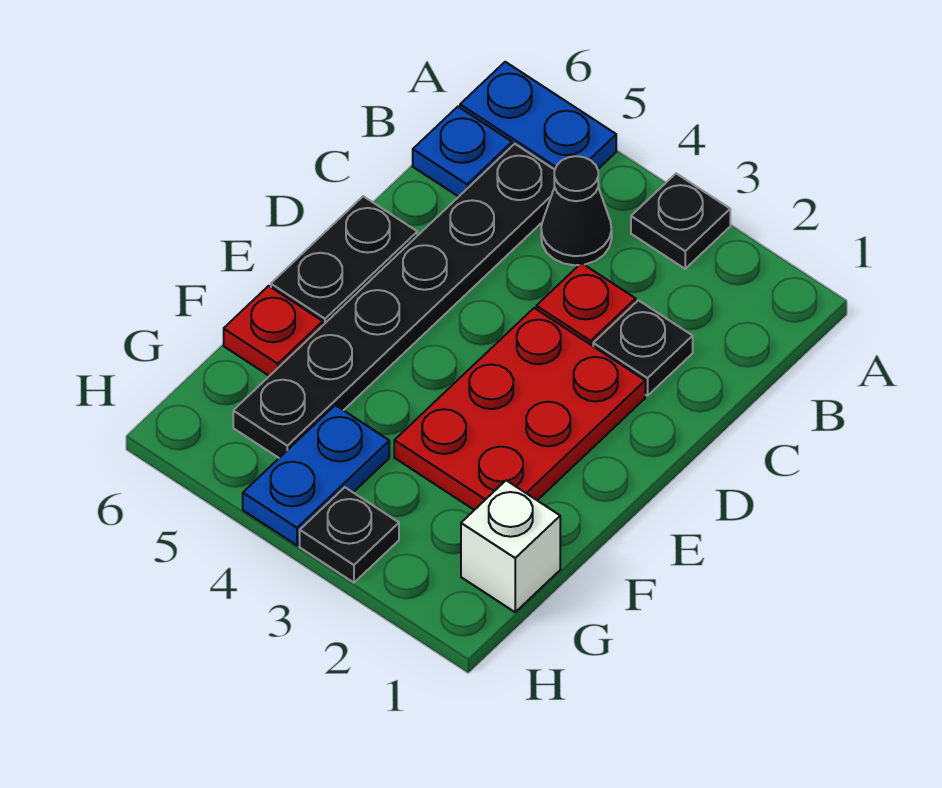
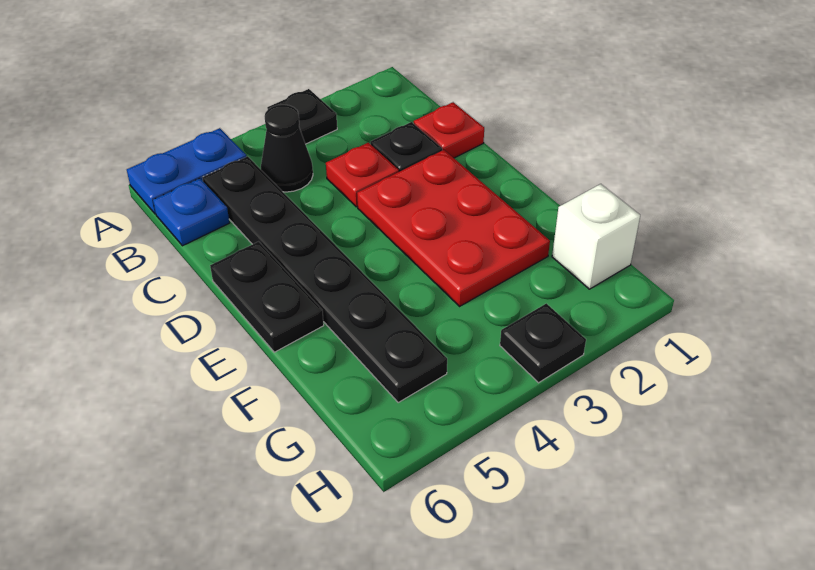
red plate F6 level 1 -> red plate C1 level 1
blue plate G4:H4 level 1 -> none

